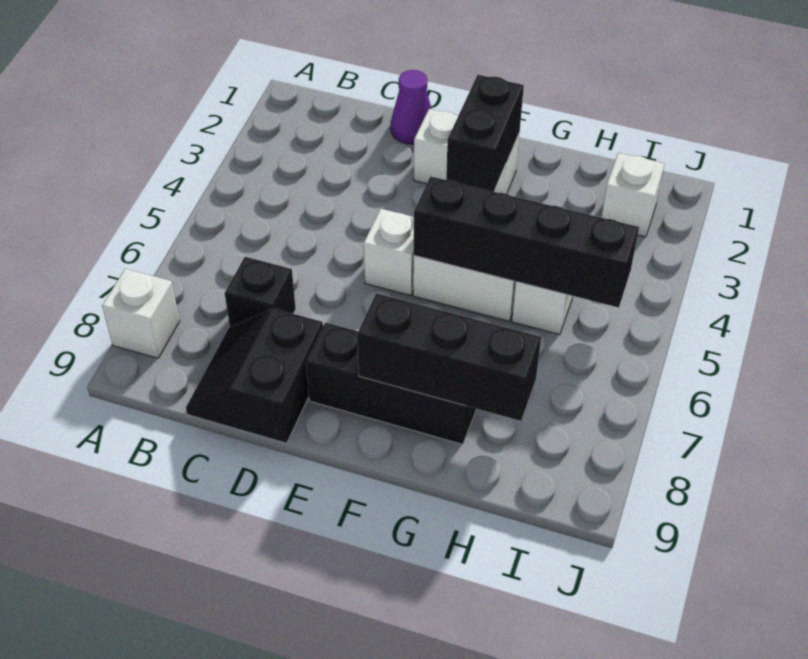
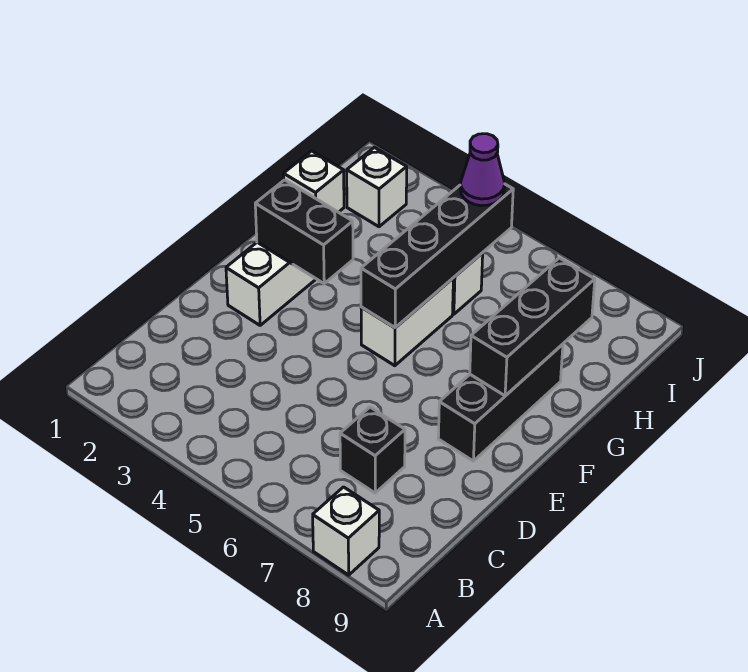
black slope C8:D9 level 1 top D -> none
purple cone D1 level 1 -> purple cone I5 level 3
white brick E5 level 1 -> white brick H1 level 1

